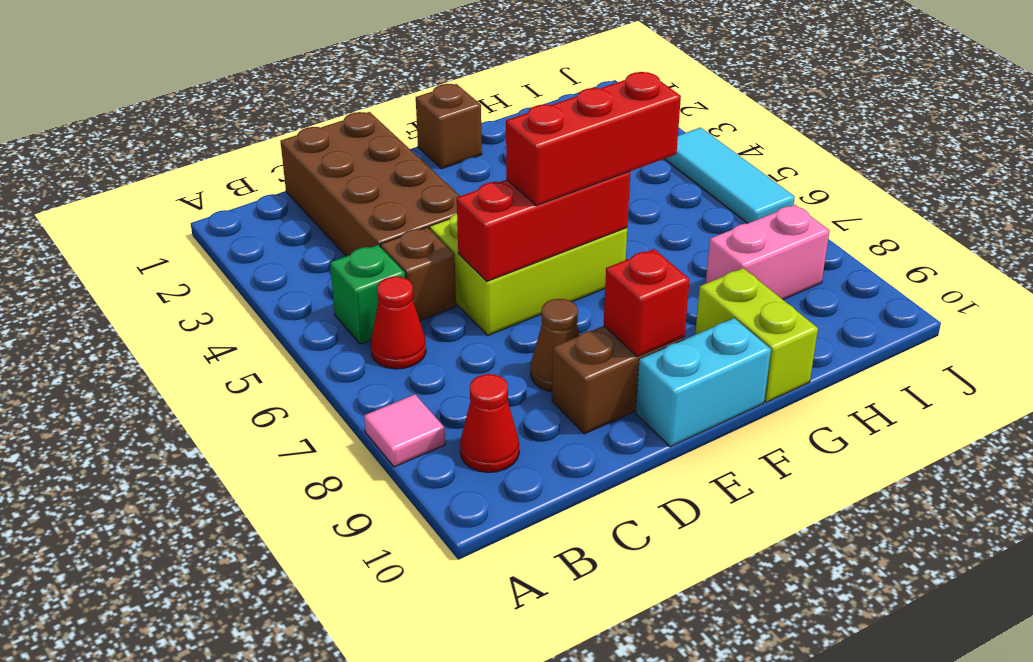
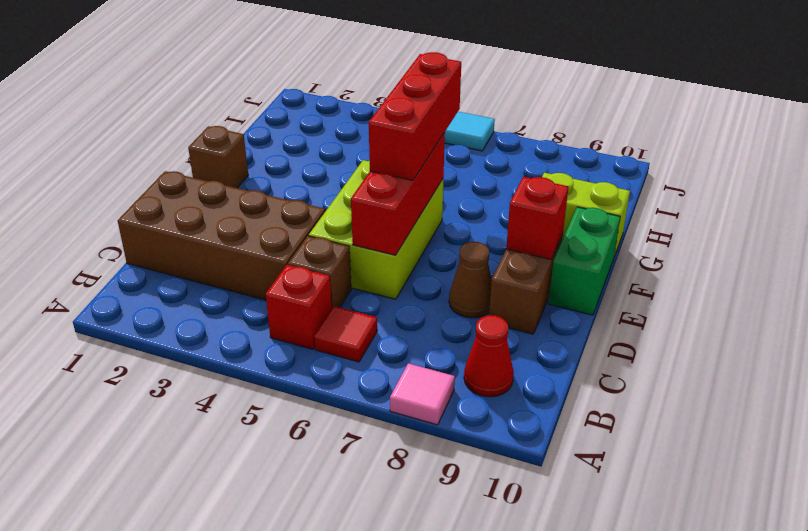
green brick B5 level 1 -> red brick B5 level 1
red cone B6 level 1 -> red tile B6 level 1
cyan brick E10:F10 level 1 -> green brick E10:F10 level 1
pink brick H8:I8 level 1 -> none

